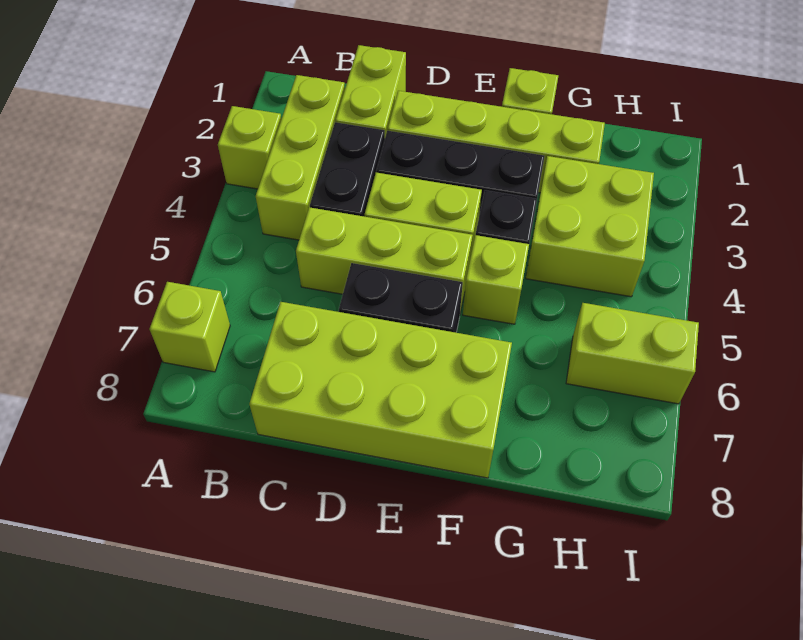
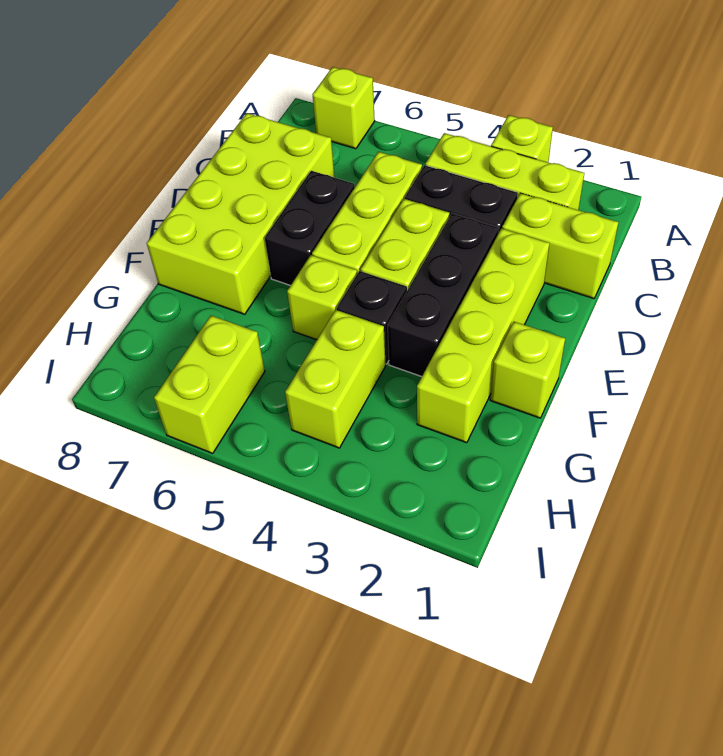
lime brick G3:H4 level 1 -> lime brick G4:H4 level 1

